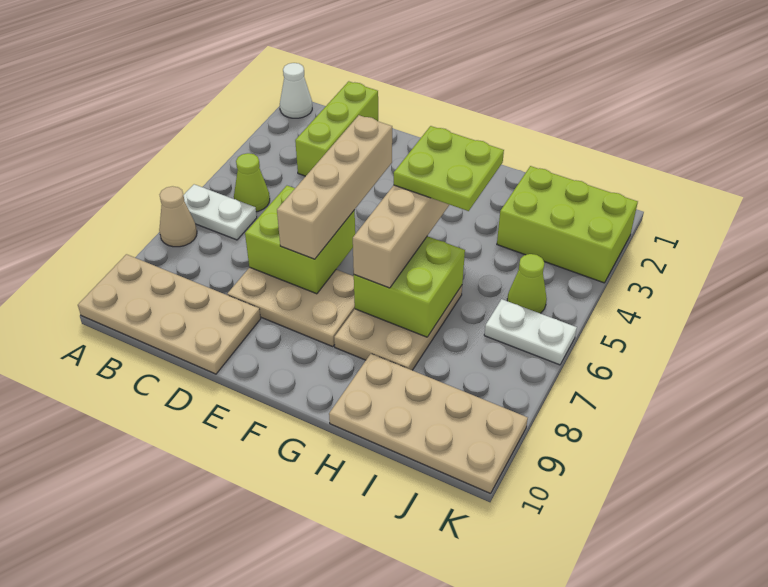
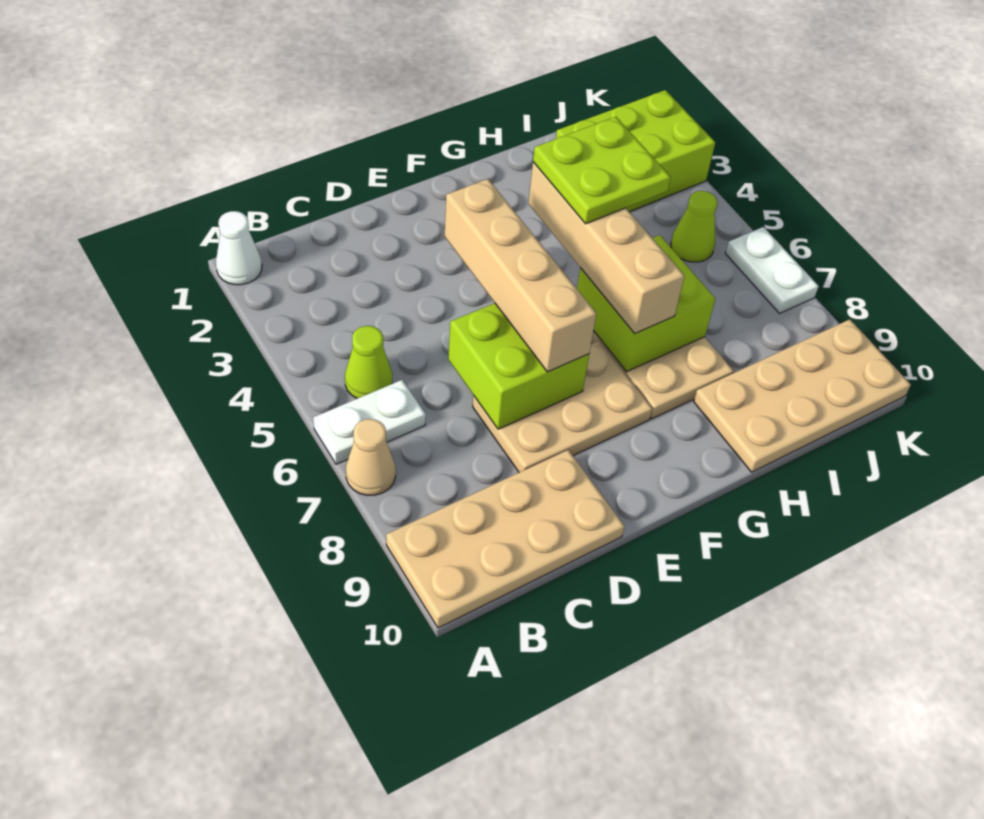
lime brick C1:C3 level 1 -> none
white plate J6:K6 level 1 -> white plate K6:K7 level 1

